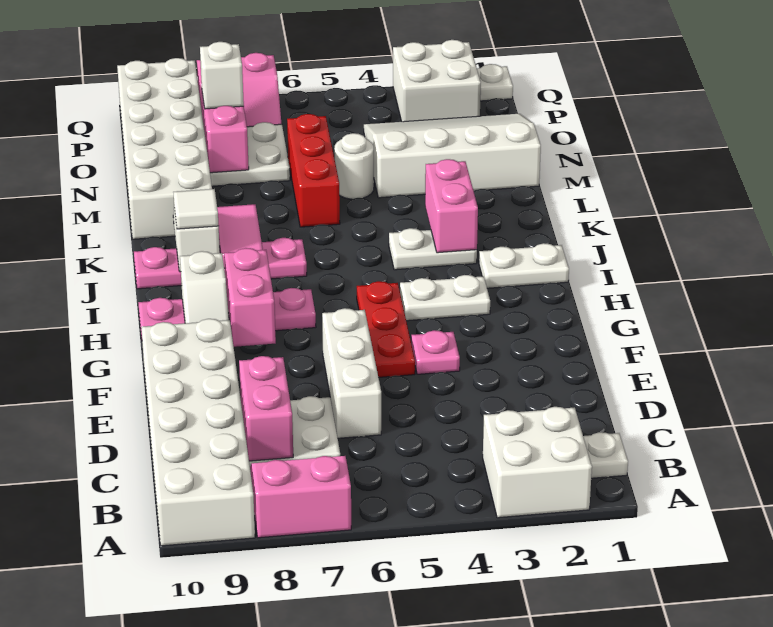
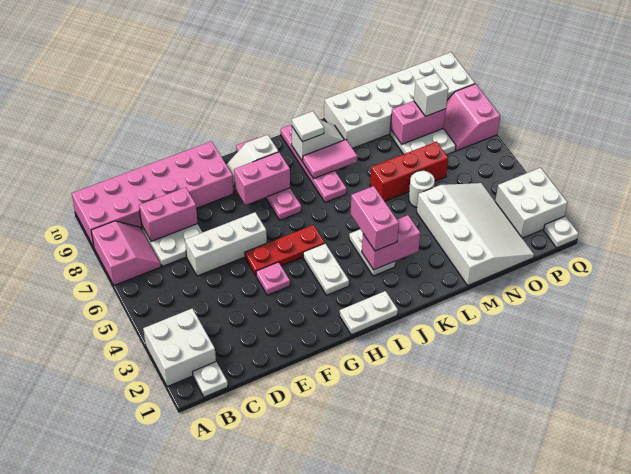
white brick A9:F10 level 1 -> pink brick A9:F10 level 1
white plate I1:I2 level 1 -> white plate H1:I1 level 1
none -> pink brick J3:J4 level 3

